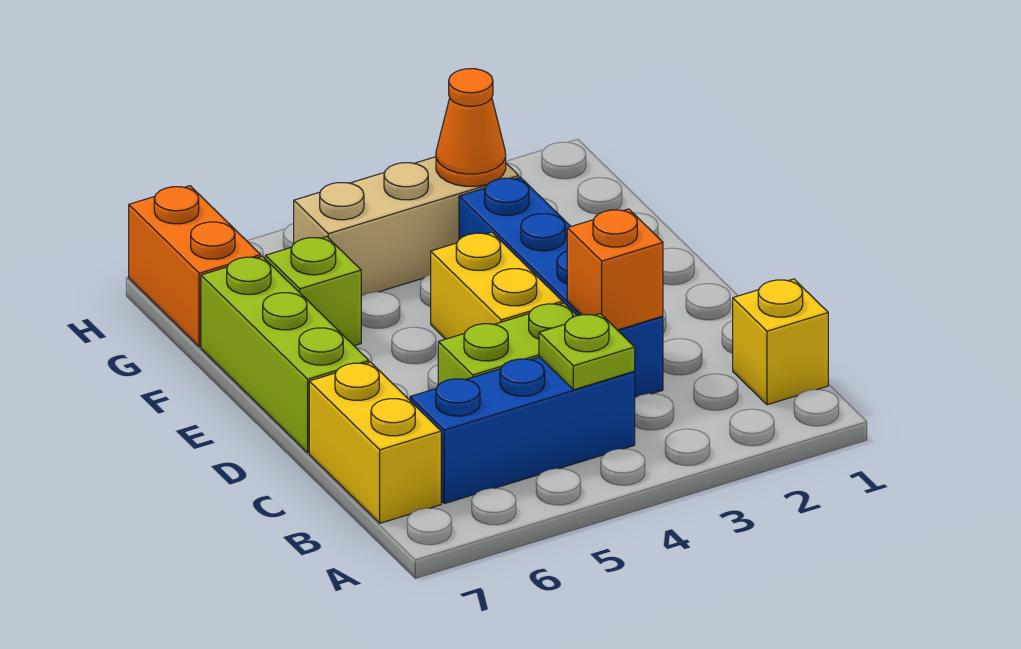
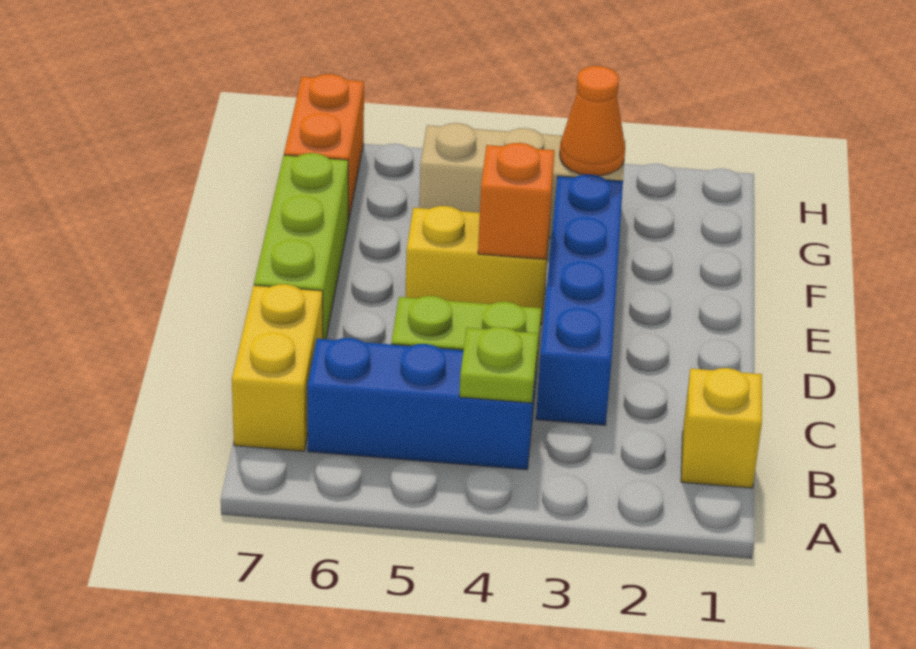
orange brick C3 level 2 -> orange brick E4 level 2
yellow brick D4:E4 level 1 -> yellow brick E4:E5 level 1
lime brick F6 level 1 -> none

